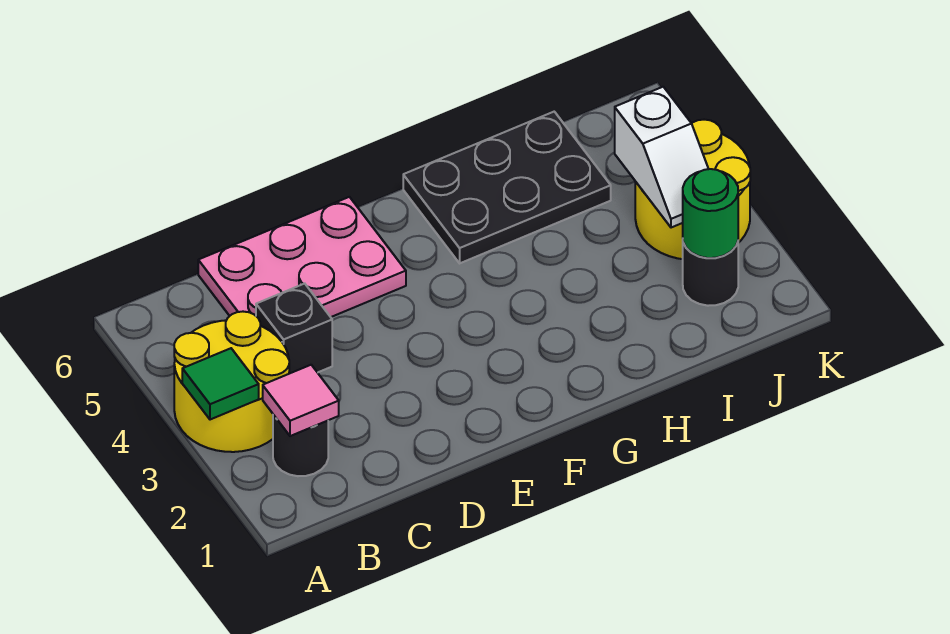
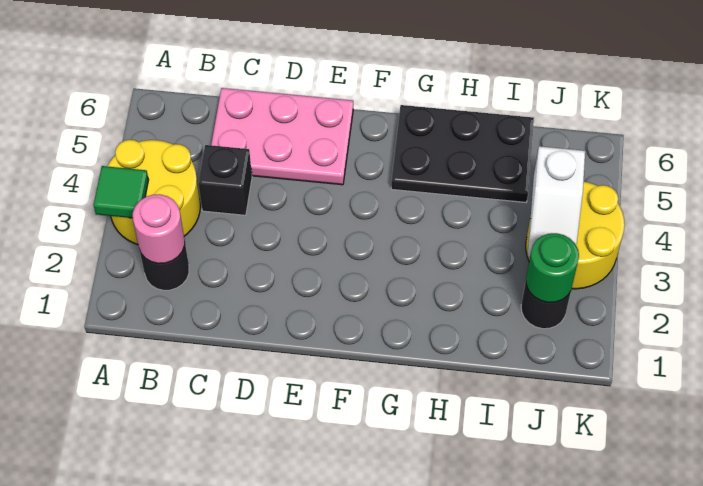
pink tile B2 level 2 -> pink round brick B2 level 2

